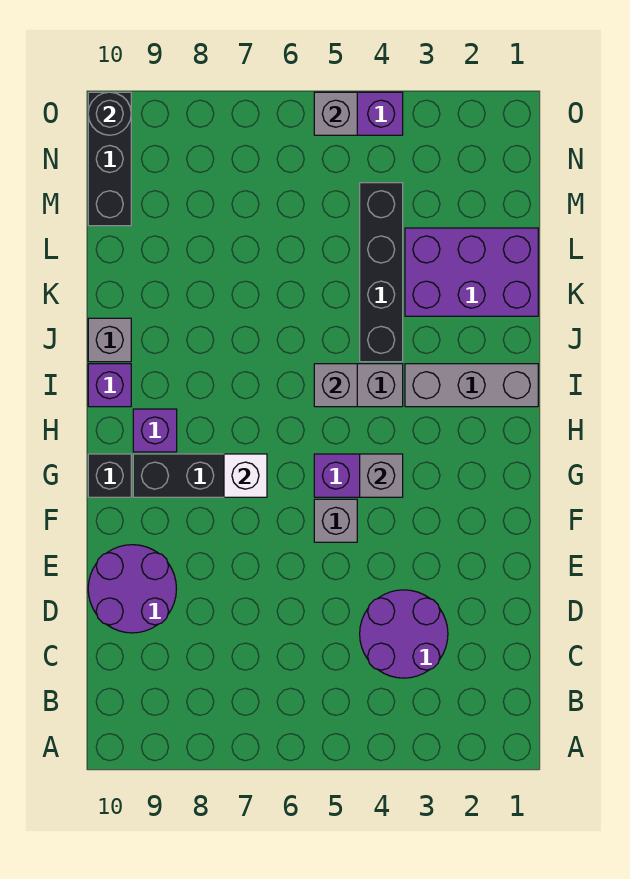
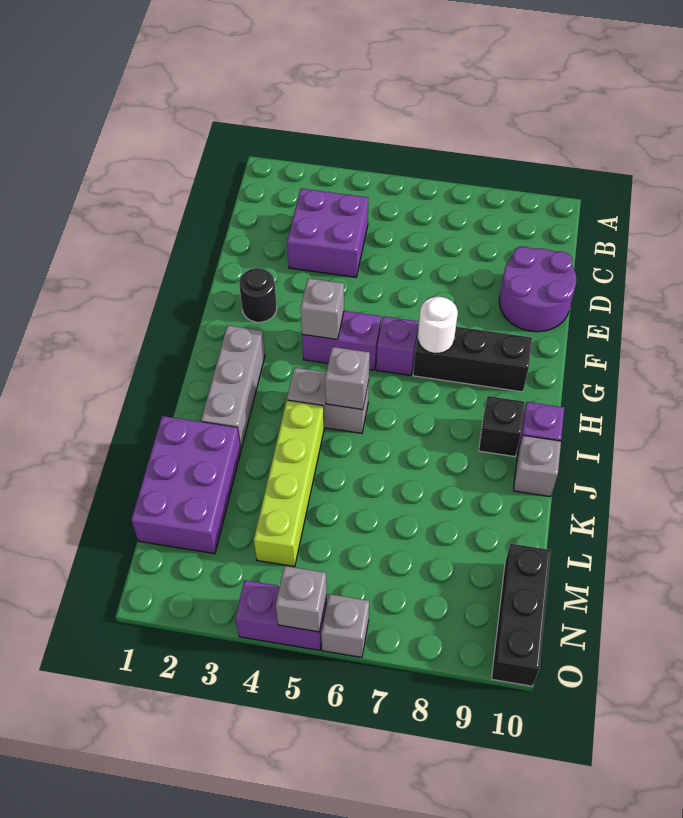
purple round brick C3:D4 level 1 -> purple brick C3:D4 level 1
grey brick F5 level 1 -> grey brick O6 level 1
white brick G7 level 2 -> white round brick G7 level 2
black brick G10 level 1 -> black brick I9 level 1
purple brick H9 level 1 -> purple brick G6 level 1
grey brick I1:I3 level 1 -> grey brick H2:J2 level 1
black brick J4:M4 level 1 -> lime brick J4:M4 level 1
purple brick K1:L3 level 1 -> purple brick K1:M2 level 1
black round brick O10 level 2 -> black round brick F2 level 1

